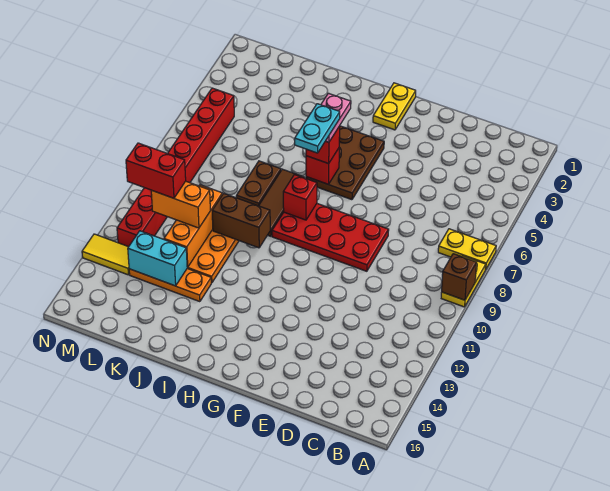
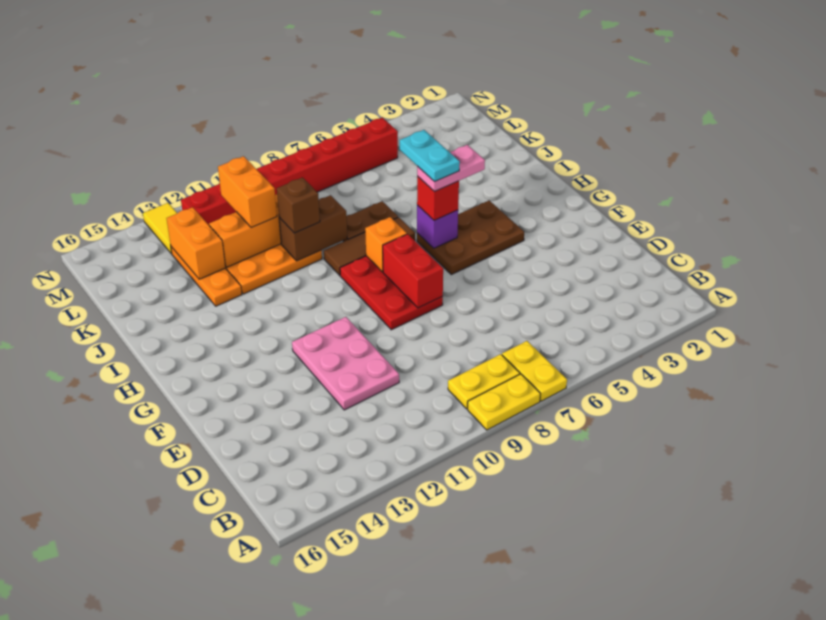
brown brick A9 level 2 -> brown brick J10 level 3
none -> pink plate D11:F12 level 1
red plate E8:H9 level 1 -> red plate F8:H9 level 1
yellow plate G1:G2 level 1 -> yellow plate B8:B9 level 1
red brick H6 level 2 -> purple brick H6 level 2
cyan plate H6:H7 level 5 -> cyan plate H6:I6 level 5
red brick H8 level 2 -> orange brick H8 level 2
brown brick I10:J10 level 2 -> brown brick J9:J10 level 2
cyan brick K13:L13 level 2 -> orange brick K13:L13 level 2
red brick L11:M11 level 4 -> red brick F8:G8 level 2

